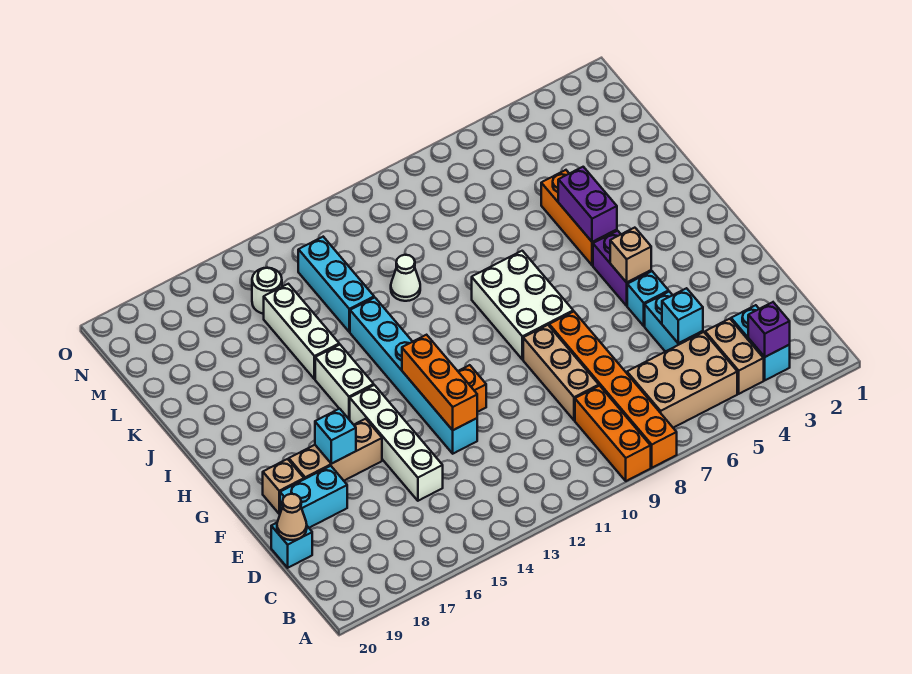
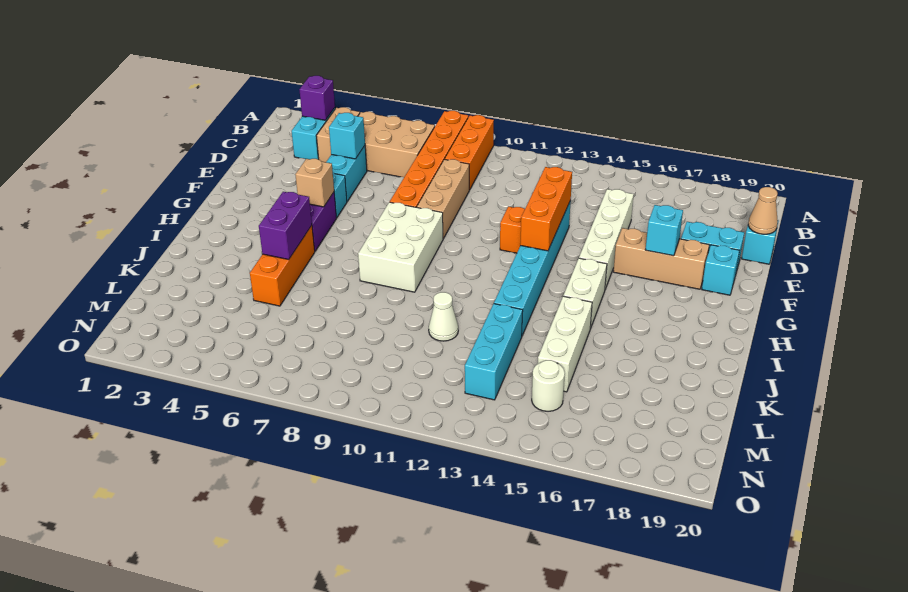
tan brick F19 level 1 -> cyan brick F19 level 1

